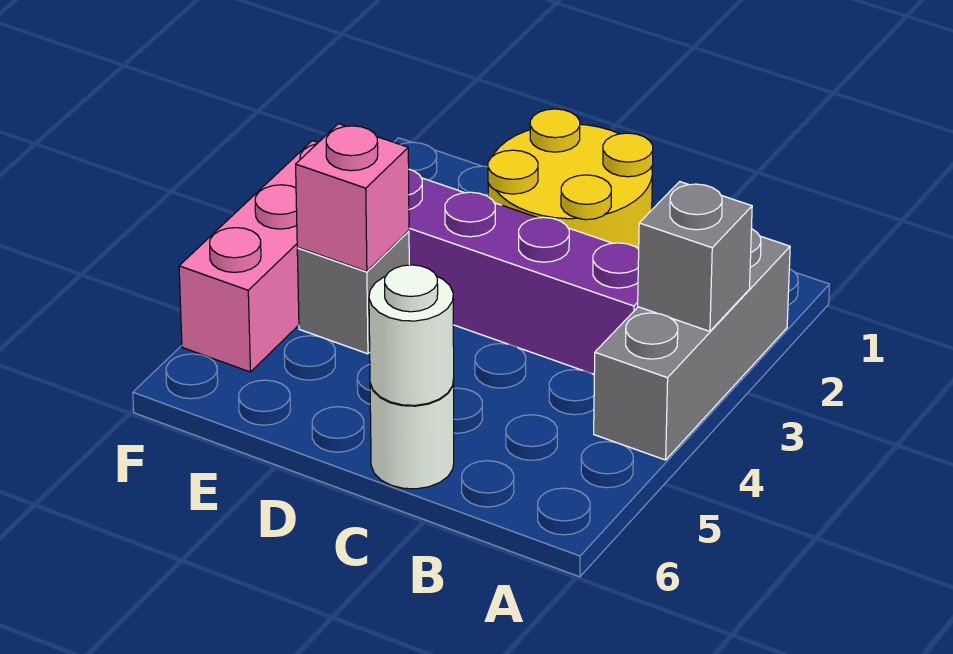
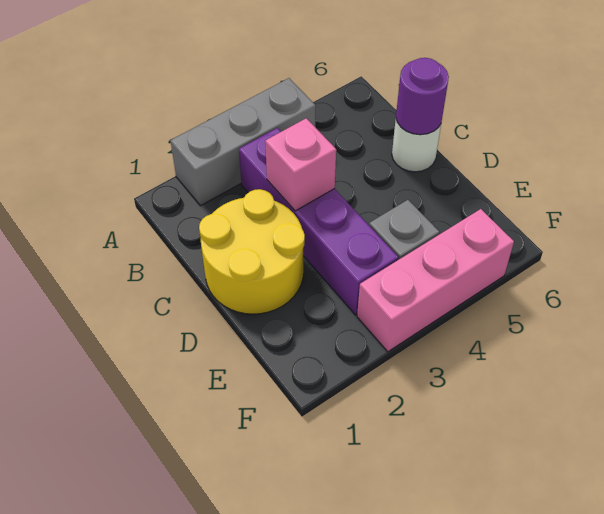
grey brick A3 level 2 -> none
white round brick C6 level 2 -> purple round brick C6 level 2
pink brick E4 level 2 -> pink brick C3 level 2

